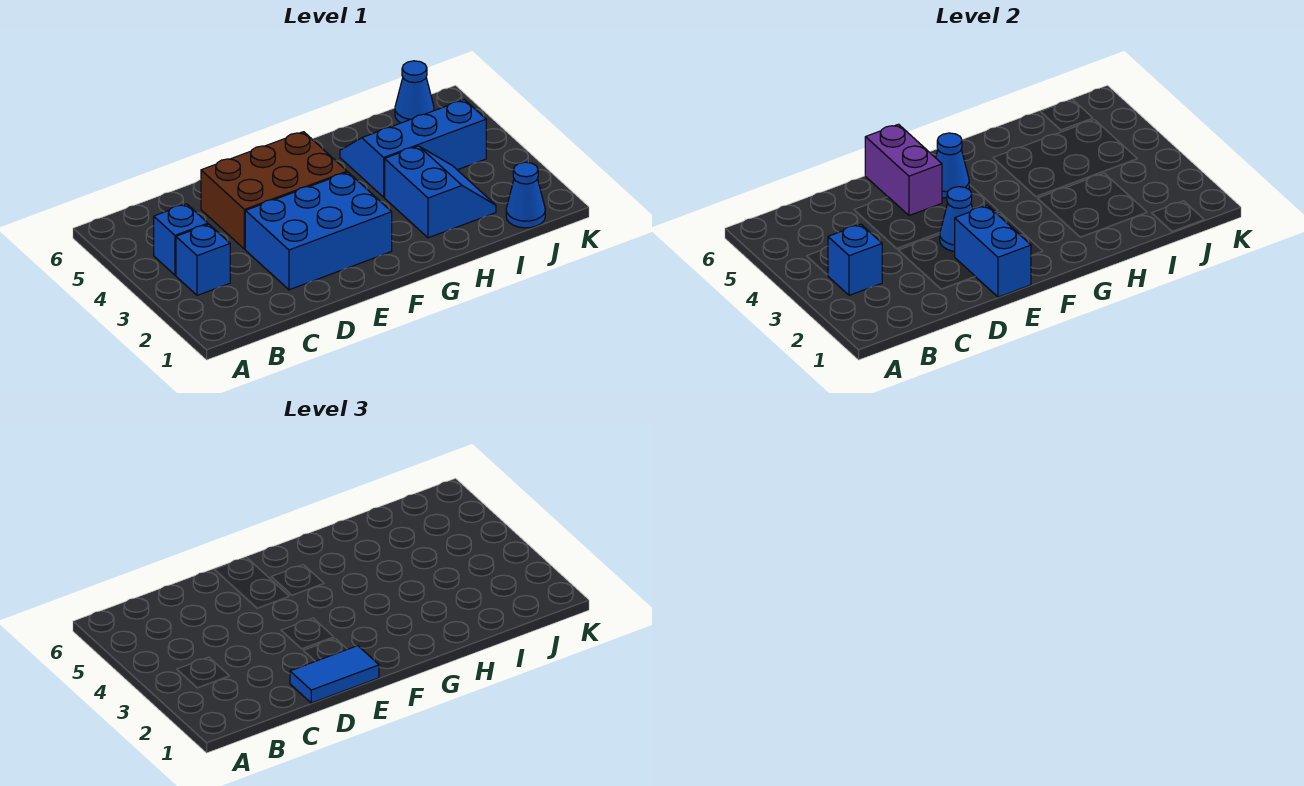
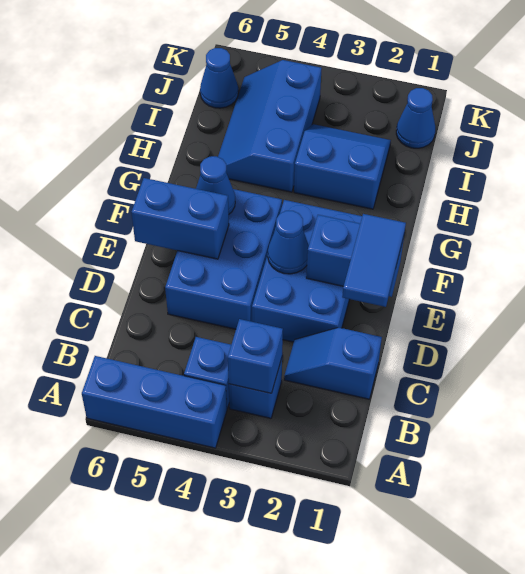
none -> blue brick A4:A6 level 1
none -> blue slope C1:C2 level 1 top 1
brown brick D4:F5 level 1 -> blue brick D4:F5 level 1
purple brick E5:E6 level 2 -> blue brick E5:E6 level 2

